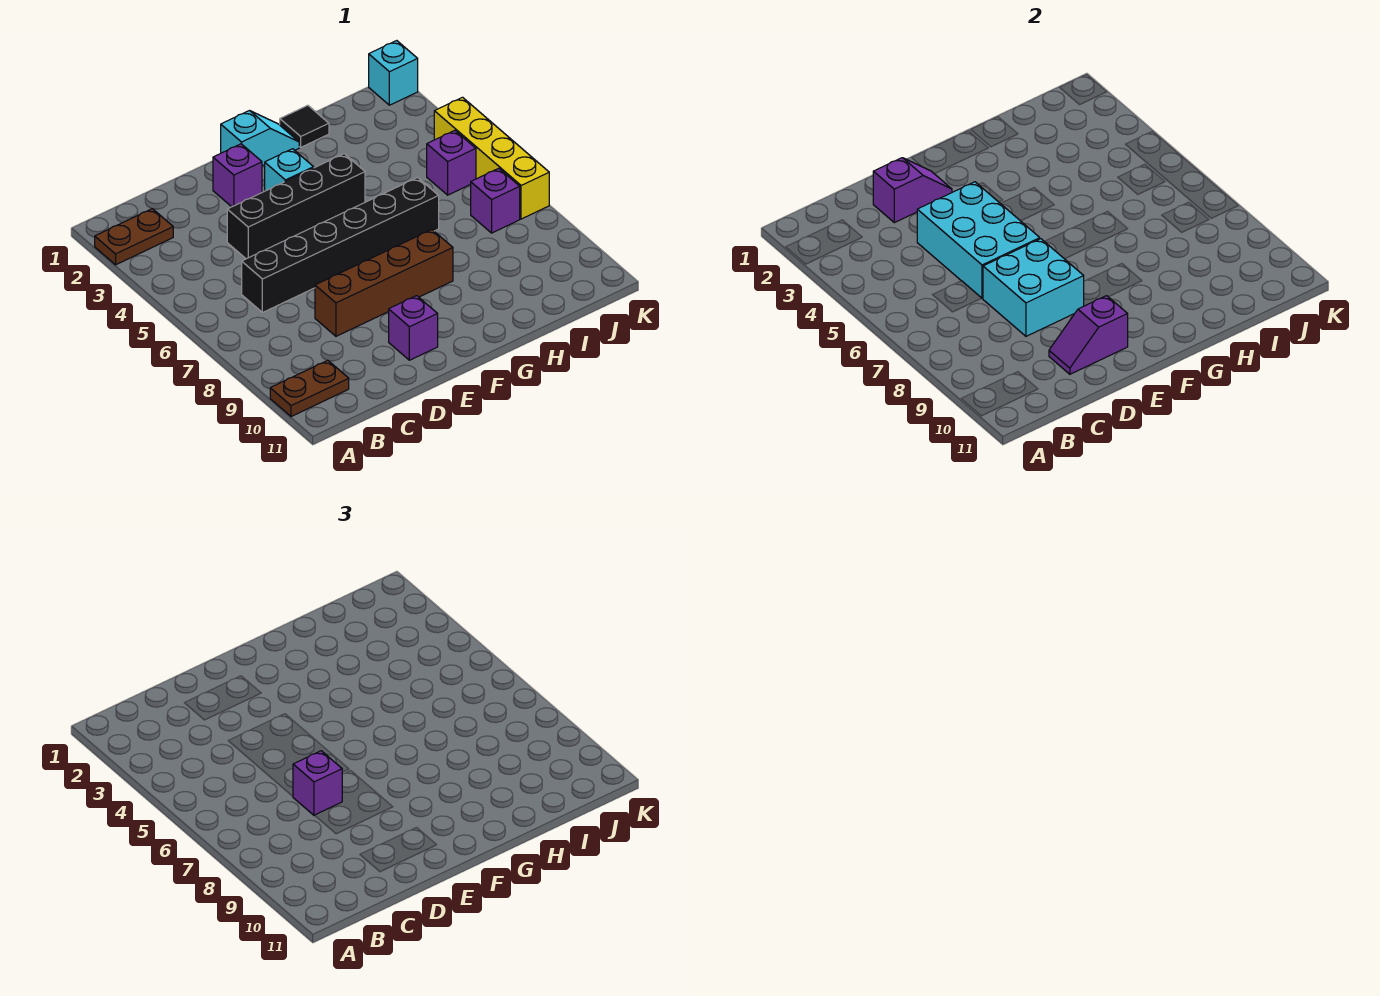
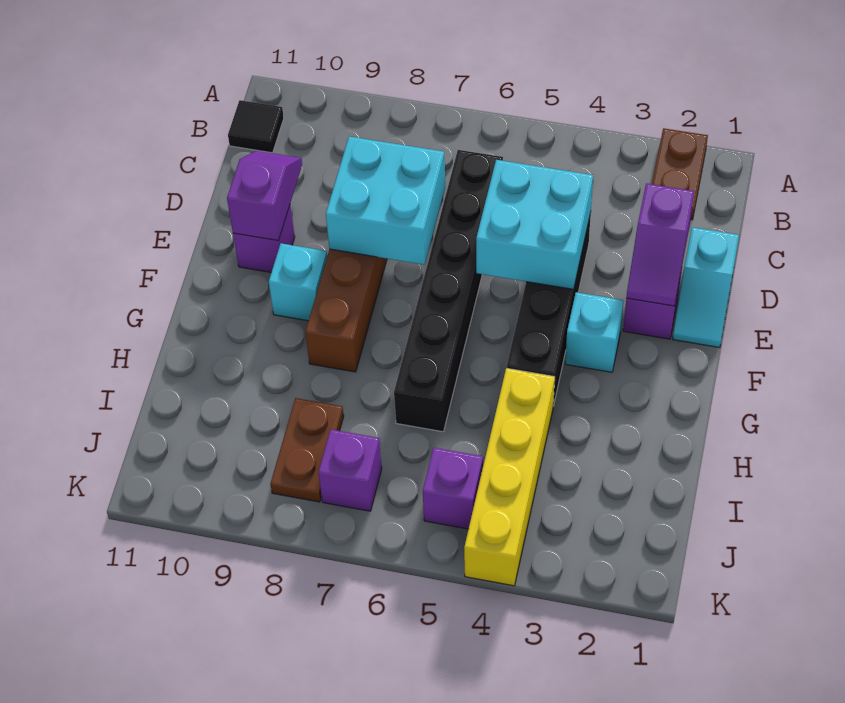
brown plate A10:B10 level 1 -> brown plate I8:J8 level 1
cyan brick D4:E6 level 2 -> cyan brick D4:E5 level 2
purple brick D7 level 3 -> none
cyan slope F1:G1 level 1 top F -> cyan slope D1:E1 level 1 top D
black tile H1 level 1 -> black tile B11 level 1
cyan brick K1 level 1 -> cyan brick F9 level 1
yellow brick K4:K7 level 1 -> yellow brick H4:K4 level 1

